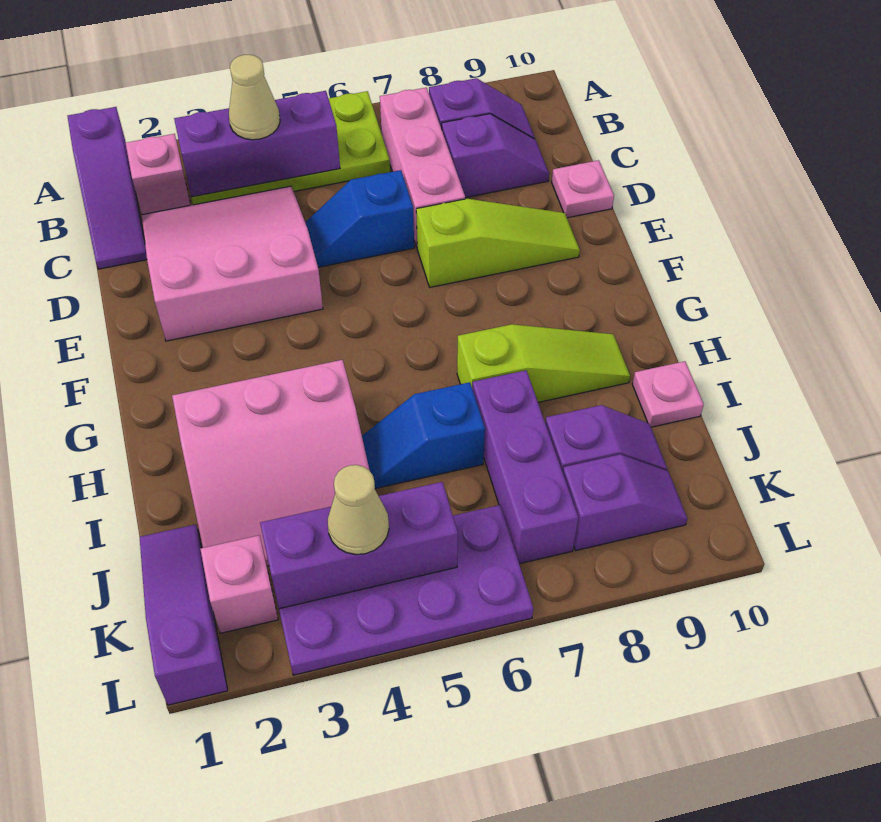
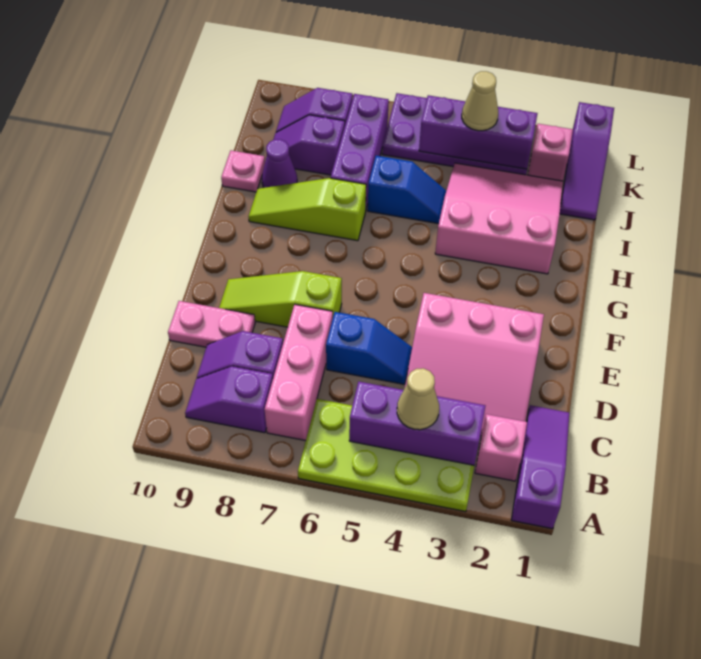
pink plate D10 level 1 -> pink plate D9:D10 level 1
none -> purple cone I9 level 1

